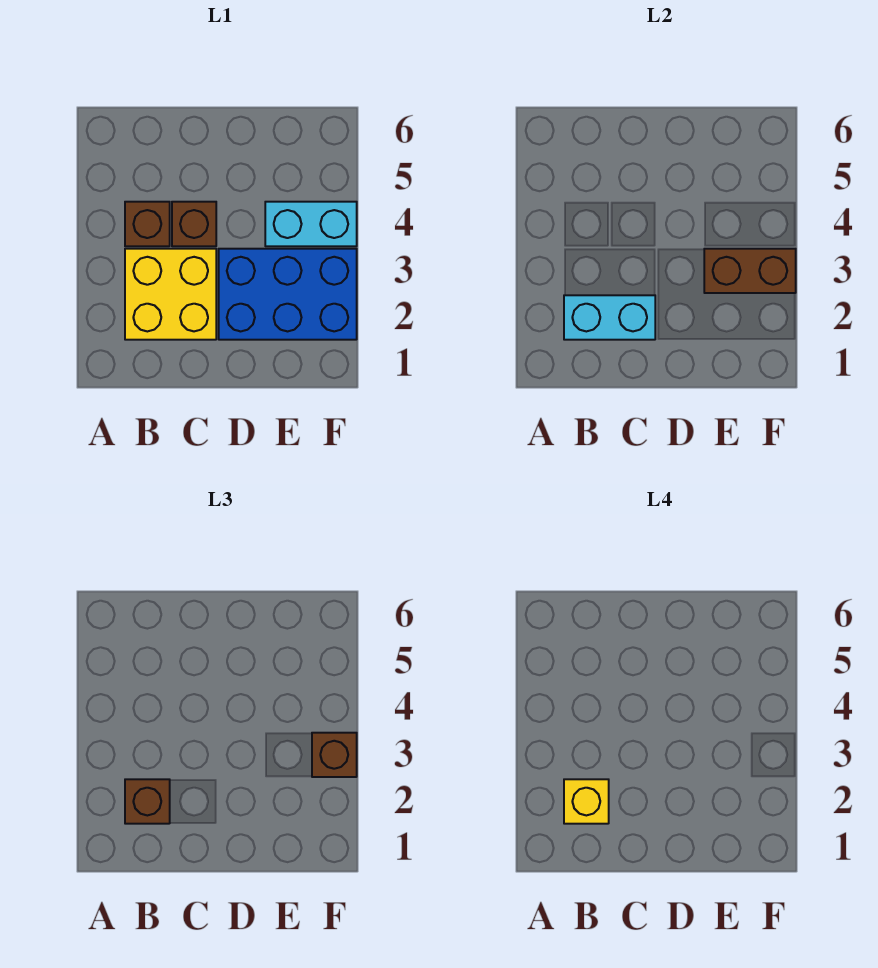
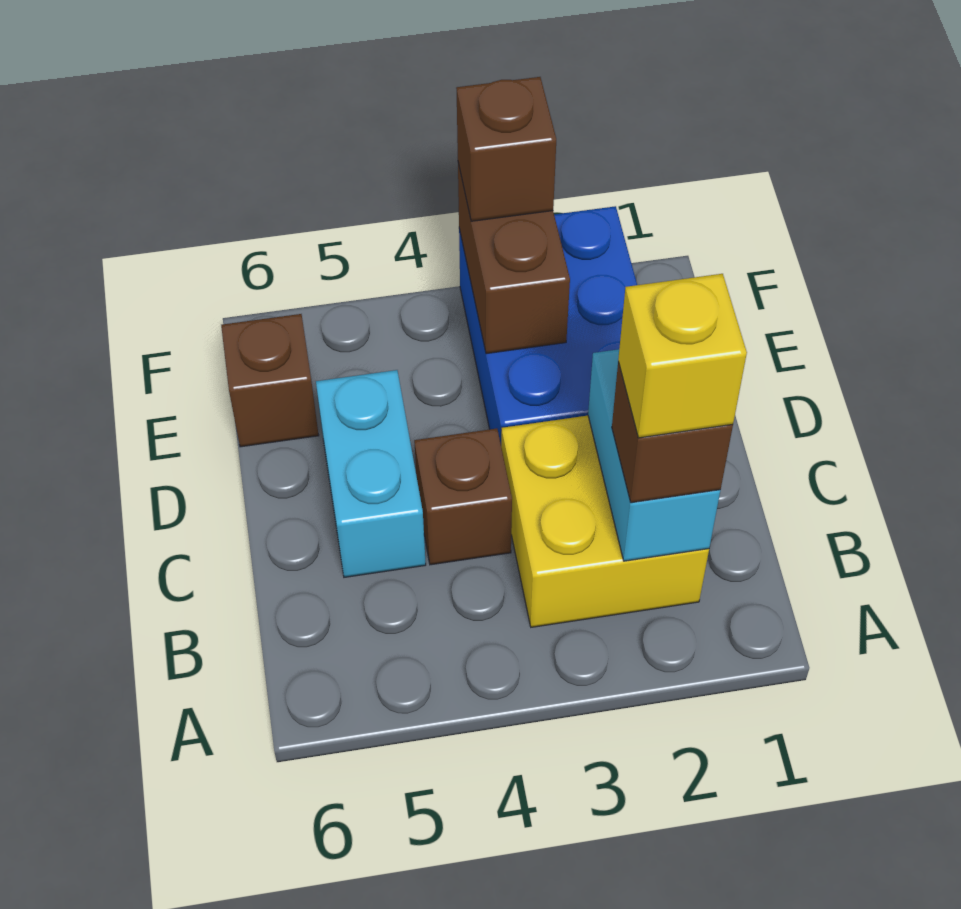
brown brick B4 level 1 -> brown brick E6 level 1
cyan brick E4:F4 level 1 -> cyan brick C5:D5 level 1

